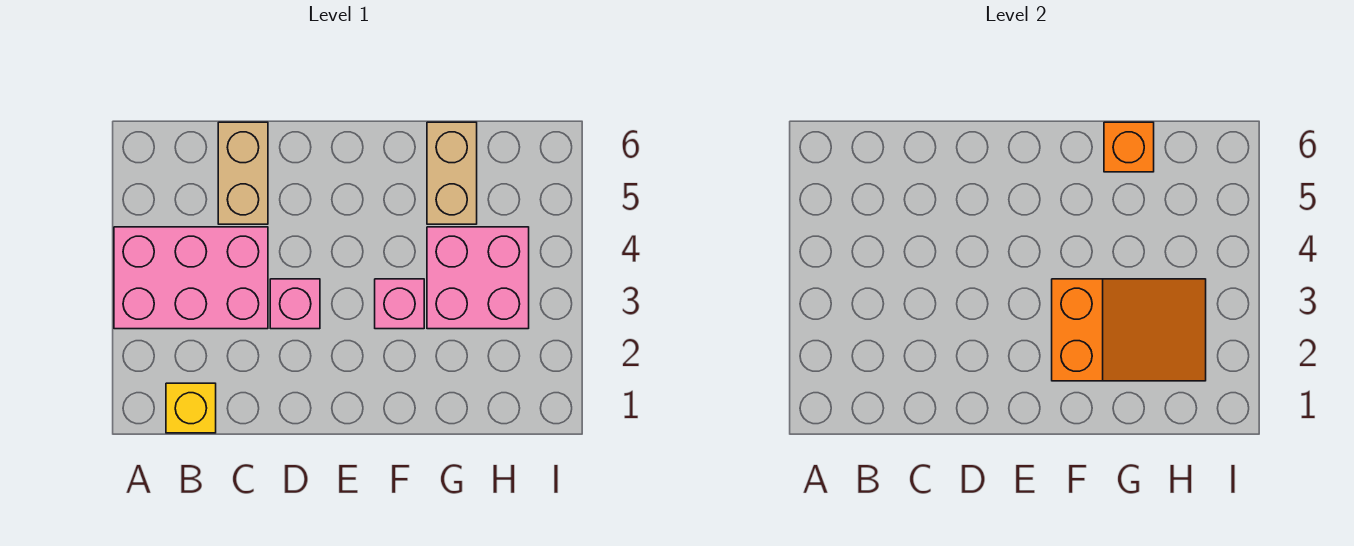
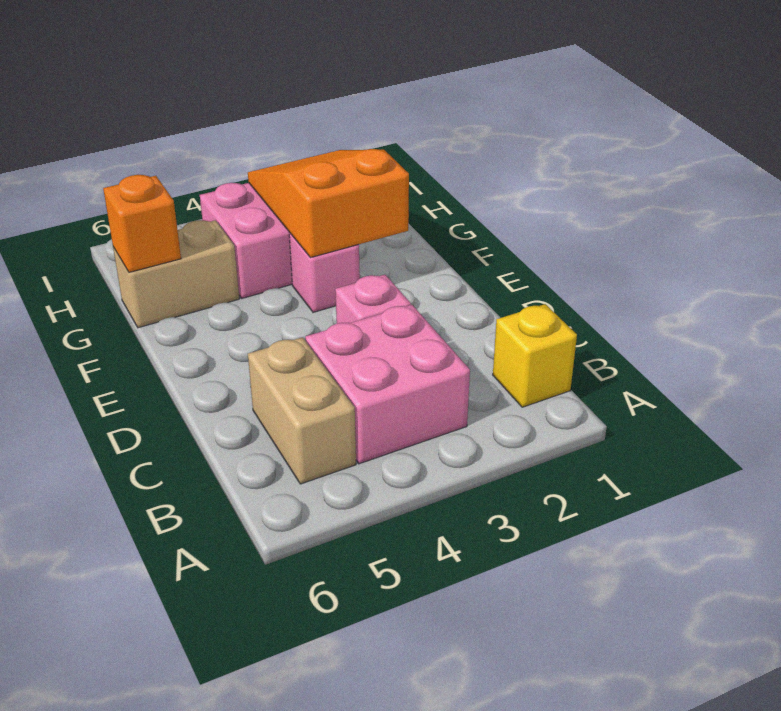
pink brick A3:C4 level 1 -> pink brick B3:C4 level 1
tan brick C5:C6 level 1 -> tan brick B5:C5 level 1

